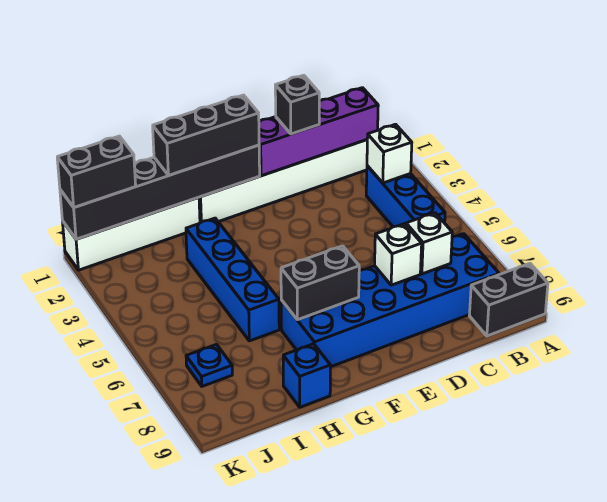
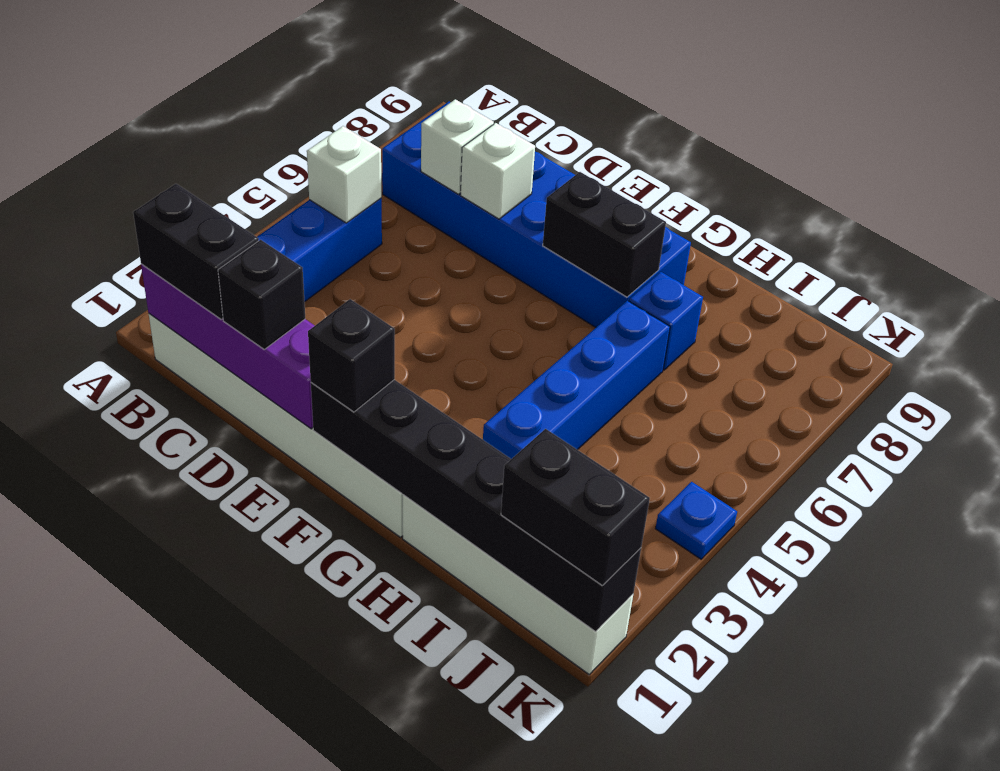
black brick A9:B9 level 1 -> black brick B1:C1 level 3
white brick B3 level 2 -> white brick B5 level 2
black brick F1:H1 level 3 -> black brick F1 level 3
blue brick H9 level 1 -> blue brick H7 level 1
blue plate J7 level 1 -> blue plate K4 level 1

